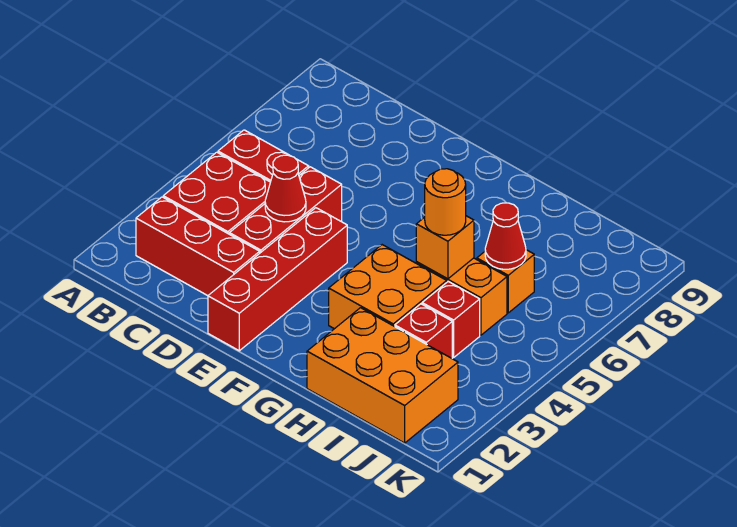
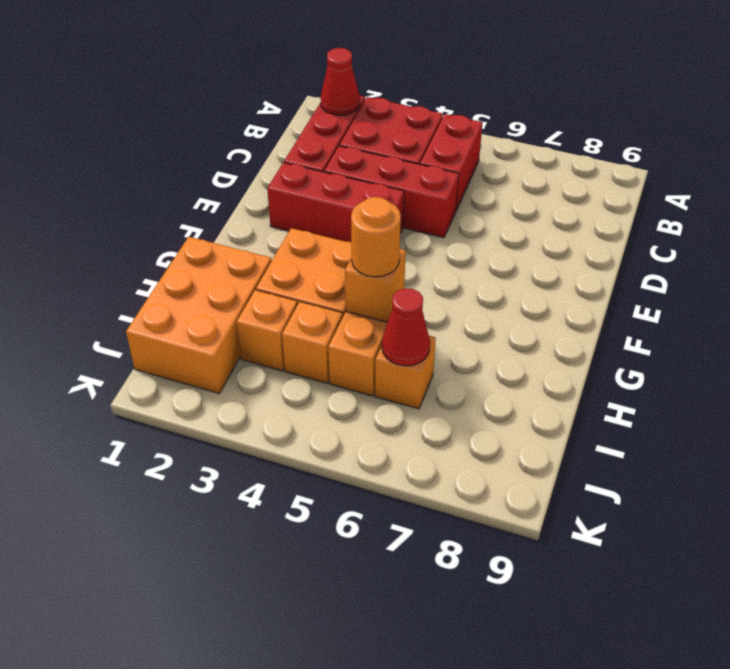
red cone D4 level 2 -> red cone B2 level 2
red brick E1:E4 level 1 -> red brick E2:E4 level 1
red brick I3 level 1 -> orange brick I3 level 1
red brick I4 level 1 -> orange brick I4 level 1

